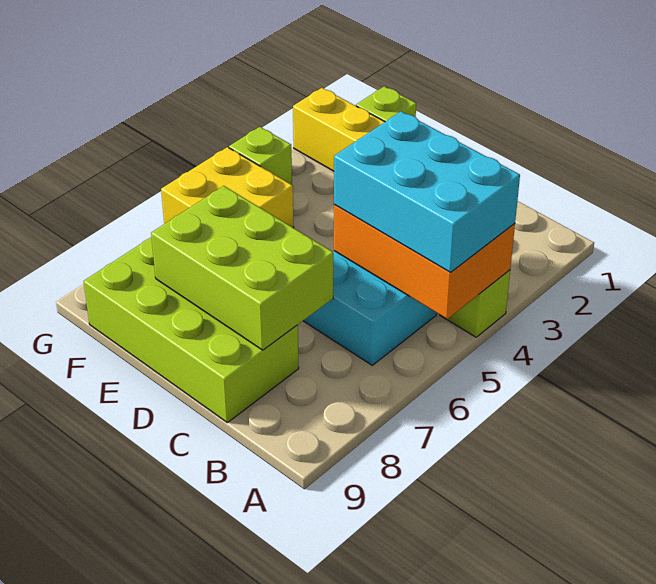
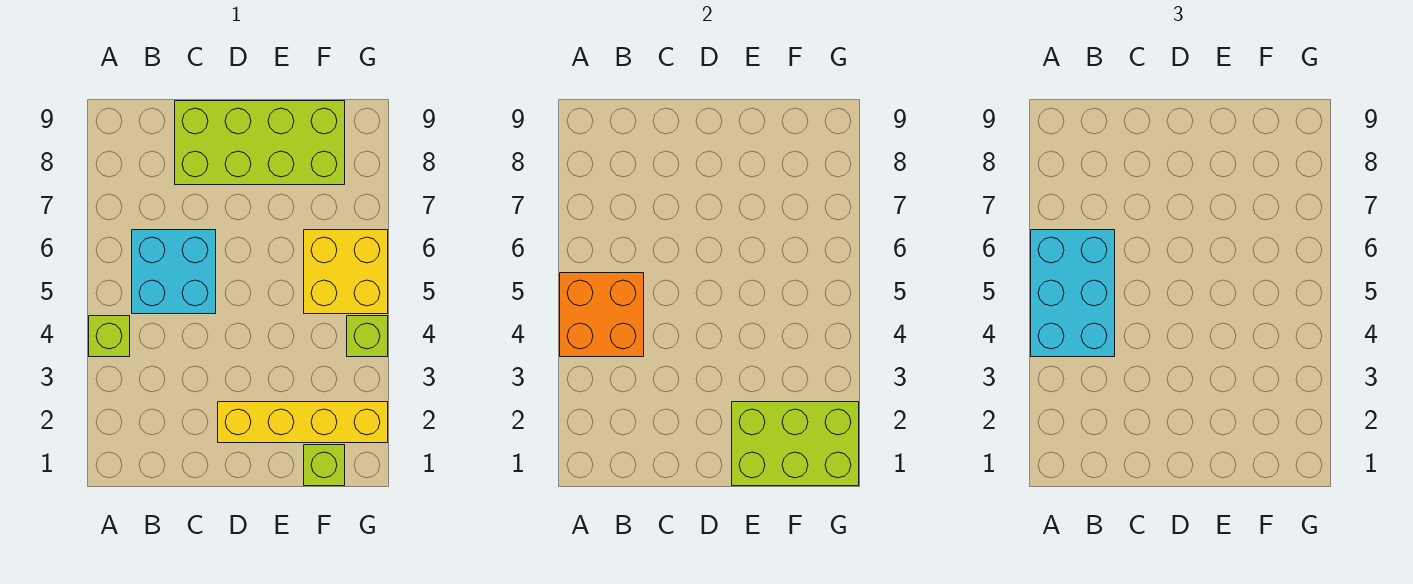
orange brick A4:C5 level 2 -> orange brick A4:B5 level 2
cyan brick A4:C5 level 3 -> cyan brick A4:B6 level 3
lime brick C7:E8 level 2 -> lime brick E1:G2 level 2

